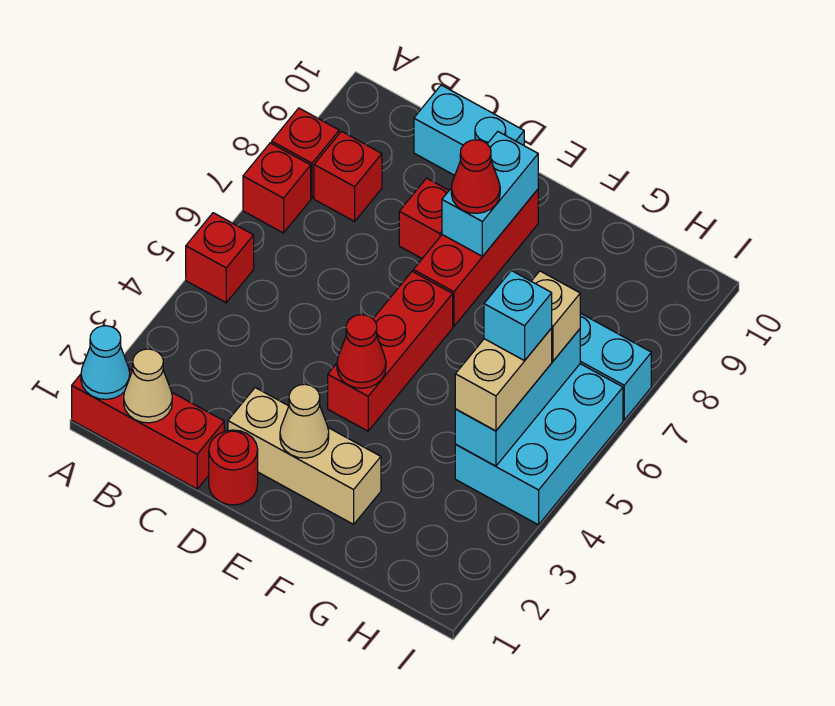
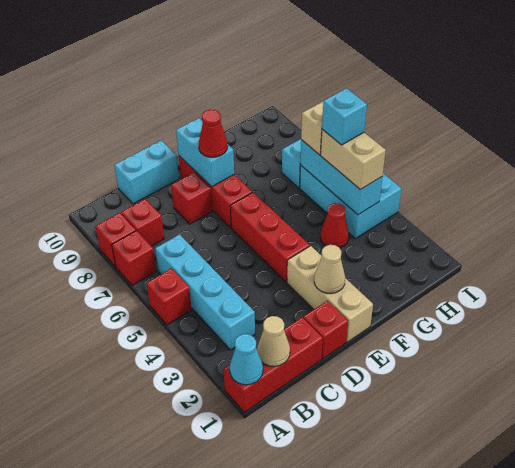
none -> cyan brick B3:B6 level 1
red round brick D1 level 1 -> red brick D1 level 1
tan brick D2:F2 level 1 -> tan brick E1:E3 level 1
red cone E4 level 2 -> red cone G4 level 1

